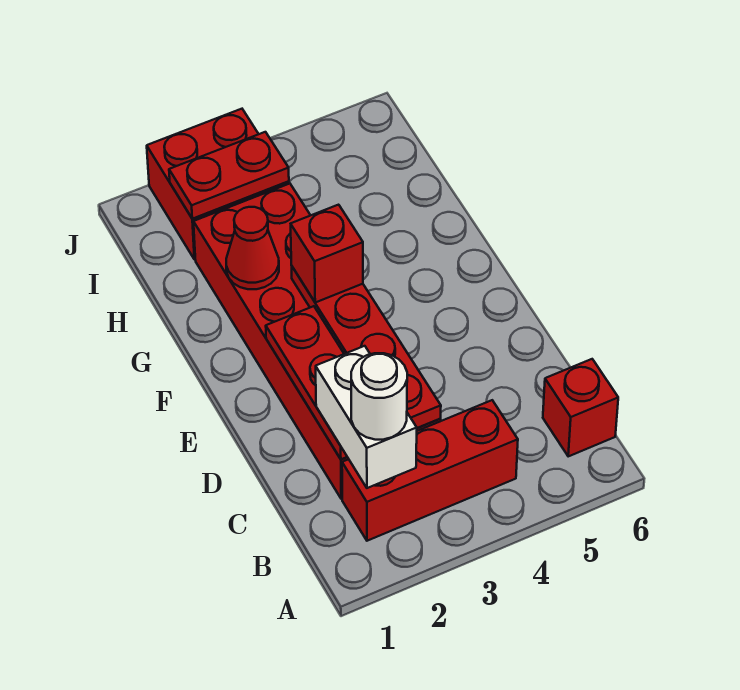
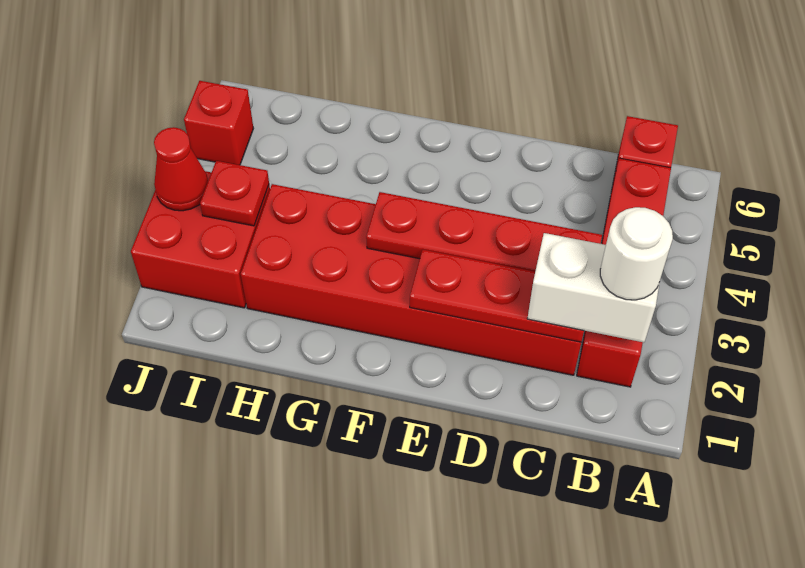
red brick B2:B4 level 1 -> red brick B2:B5 level 1
red brick F3 level 3 -> red brick J5 level 1
red cone G2 level 2 -> red cone J3 level 2
red plate I2:I3 level 2 -> red plate I3 level 2

